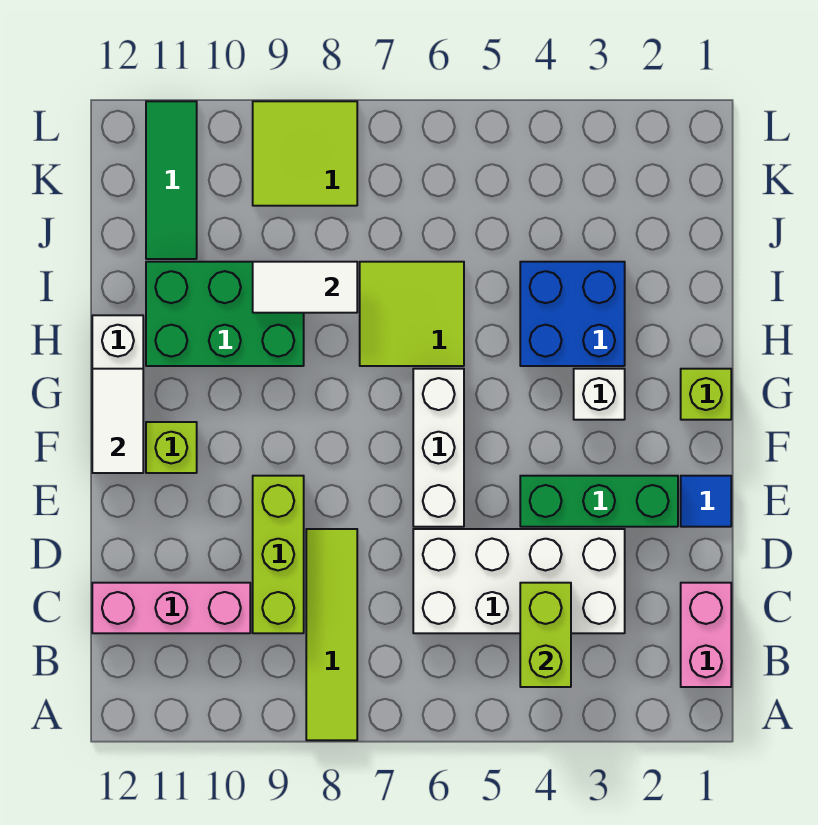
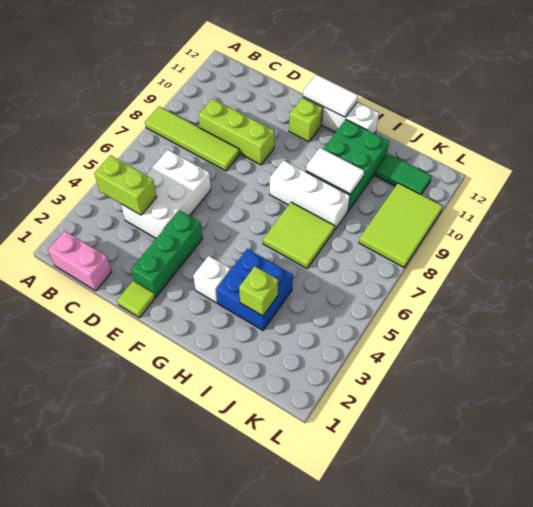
white brick C3:D6 level 1 -> white brick C4:D6 level 1
pink brick C10:C12 level 1 -> none
blue tile E1 level 1 -> lime tile E1 level 1
white brick E6:G6 level 1 -> white brick G8:I8 level 1
lime brick G1 level 1 -> lime brick I3 level 2
white tile I8:I9 level 2 -> white tile H9:I9 level 2
green tile J11:L11 level 1 -> green tile J11:K11 level 1
lime tile K8:L9 level 1 -> lime tile K8:L10 level 1

